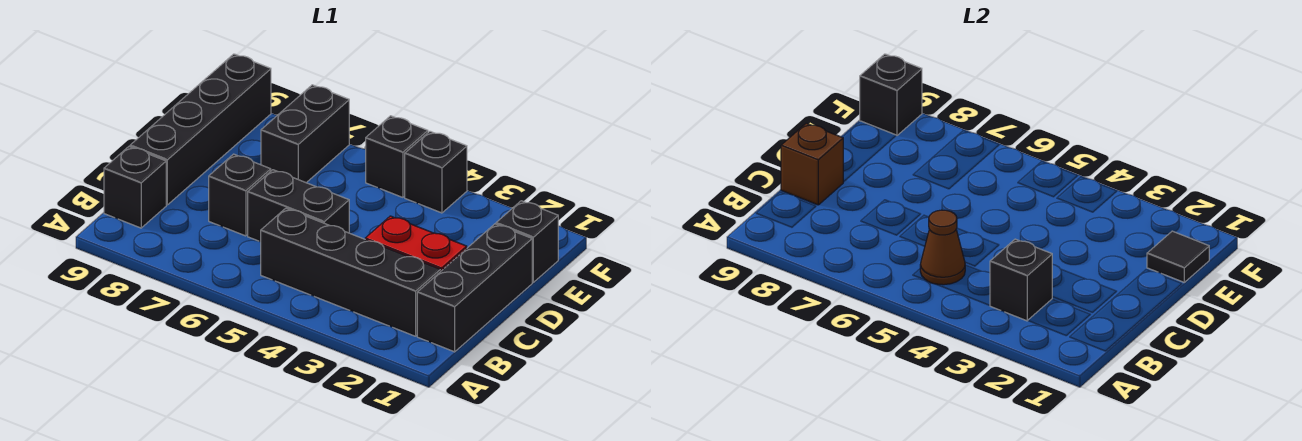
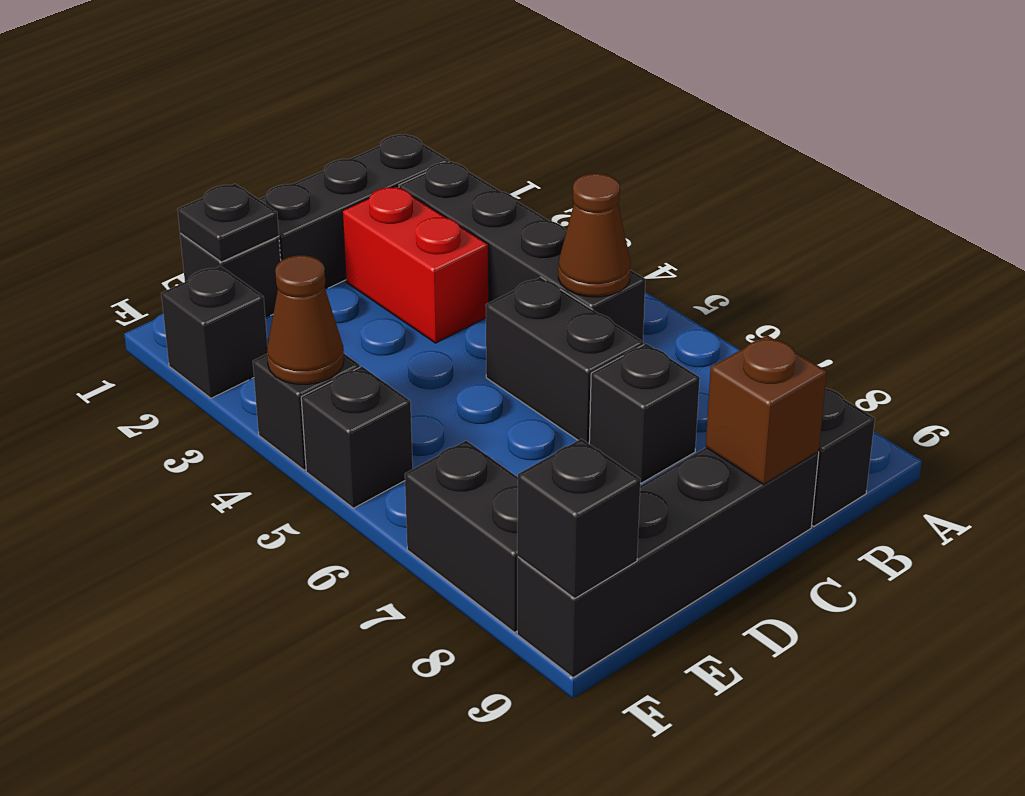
black brick B3 level 2 -> black brick F2 level 1
black tile E1 level 2 -> black plate E1 level 2
black brick E7:F7 level 1 -> black brick F7:F8 level 1
none -> brown cone F4 level 2

